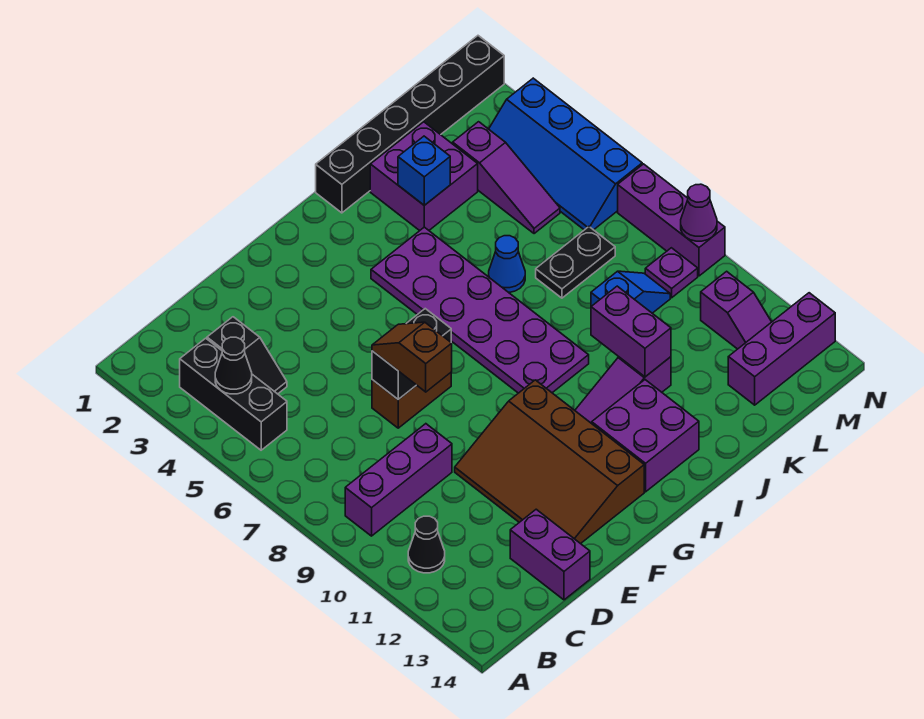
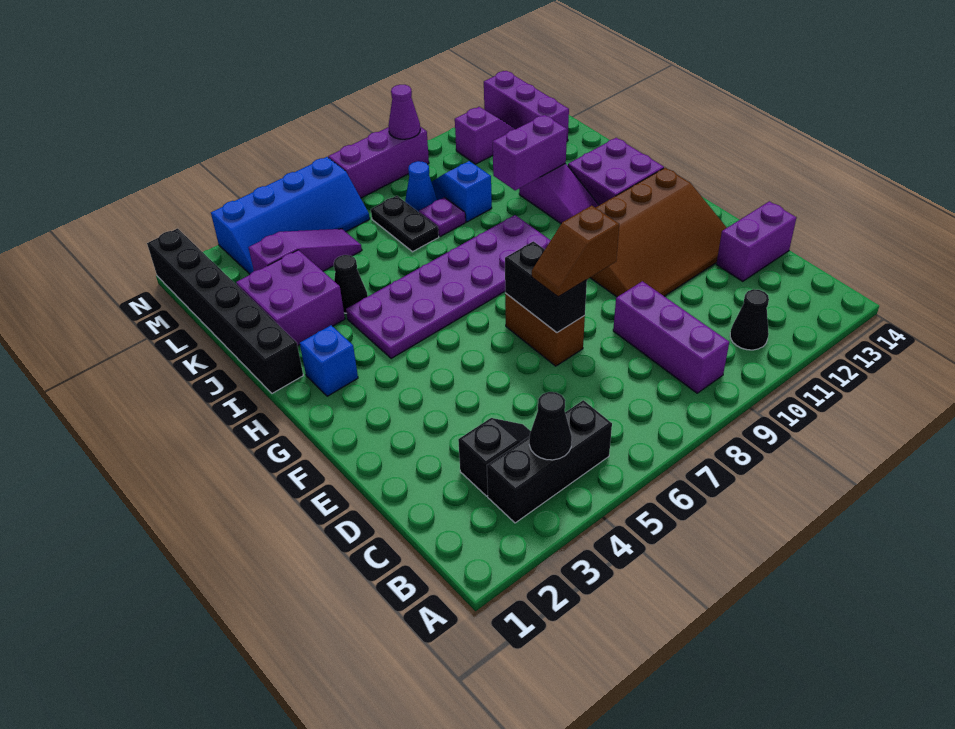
blue brick J3 level 2 -> blue brick H2 level 1
none -> black cone J4 level 1
blue cone J6 level 1 -> blue cone L8 level 1
purple plate M9 level 1 -> purple plate K8 level 1

